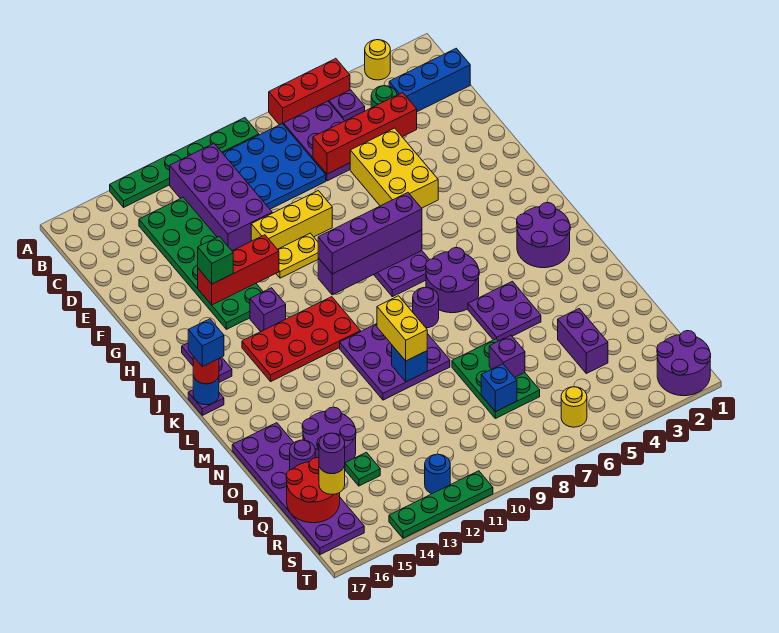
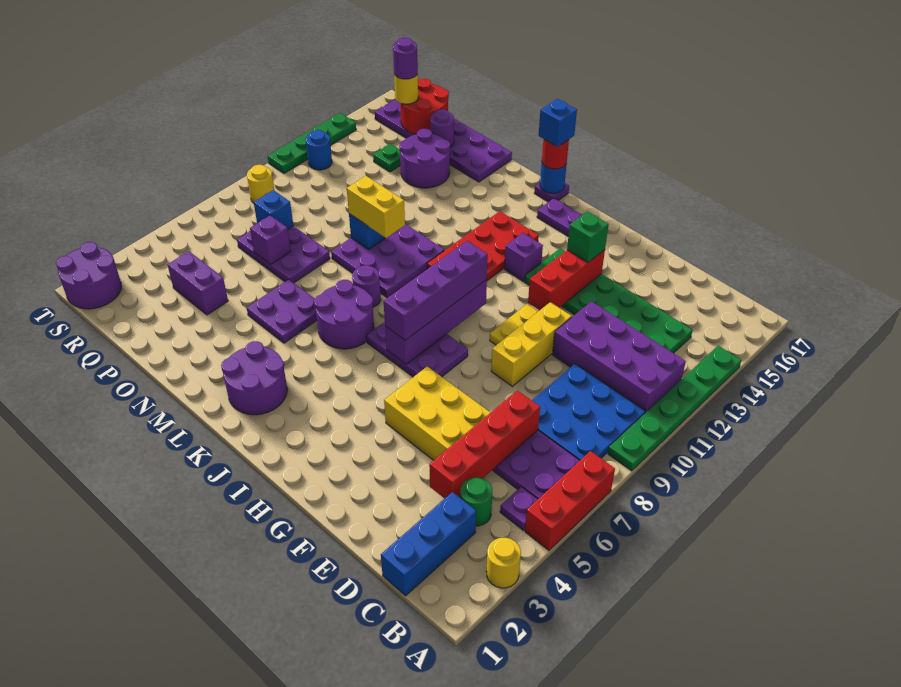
green plate O7:Q8 level 1 -> purple plate O7:Q8 level 1
yellow round brick S6 level 1 -> yellow round brick S9 level 1

